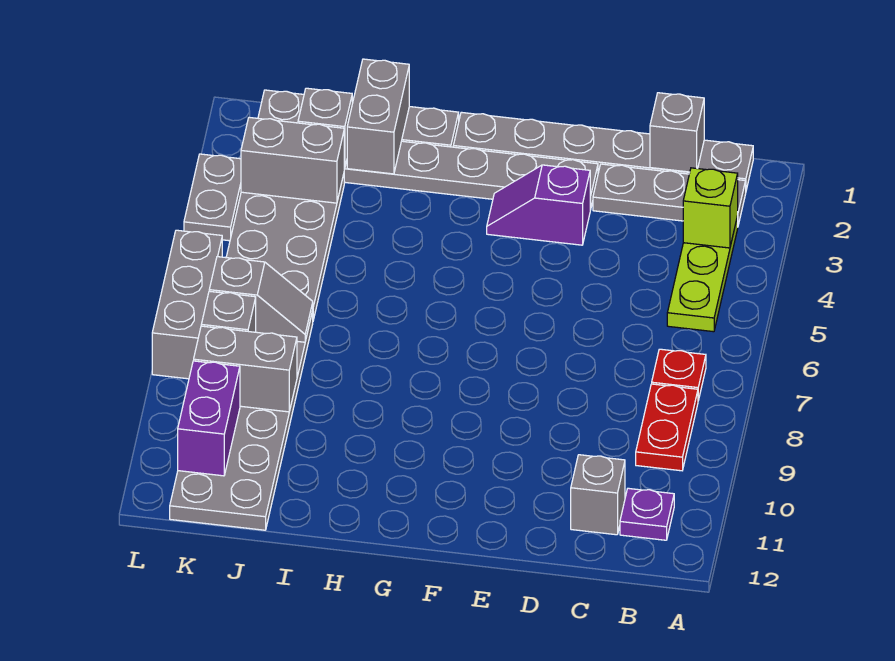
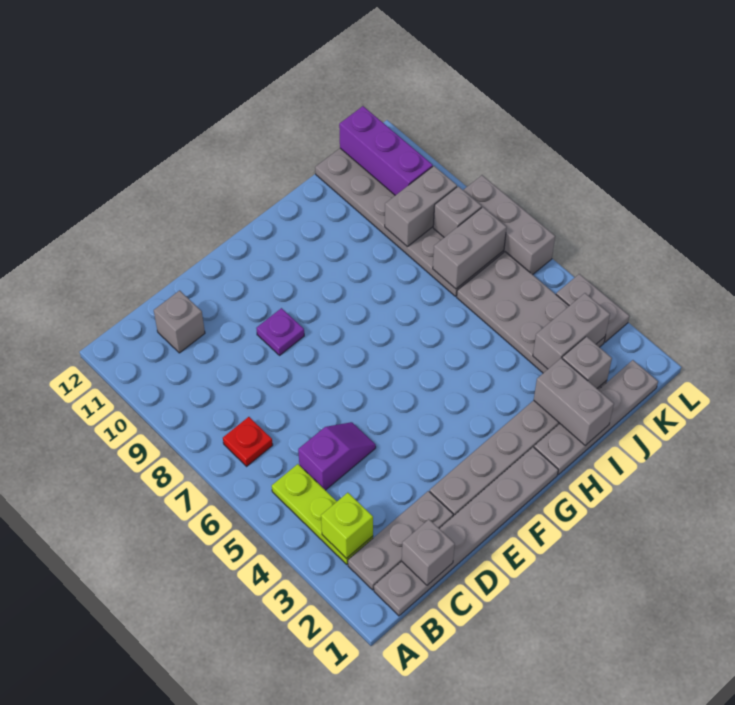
red plate B8:B9 level 1 -> none
purple plate B11 level 1 -> purple plate E9 level 1
purple slope E3:F3 level 1 top E -> purple slope C5:D5 level 1 top C
grey slope J7:K7 level 2 top K -> grey brick J7:K7 level 2
purple brick K10:K11 level 2 -> purple brick K10:K12 level 2

